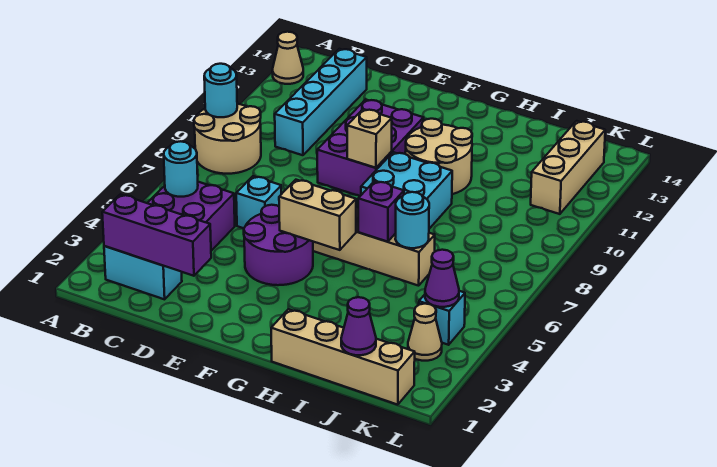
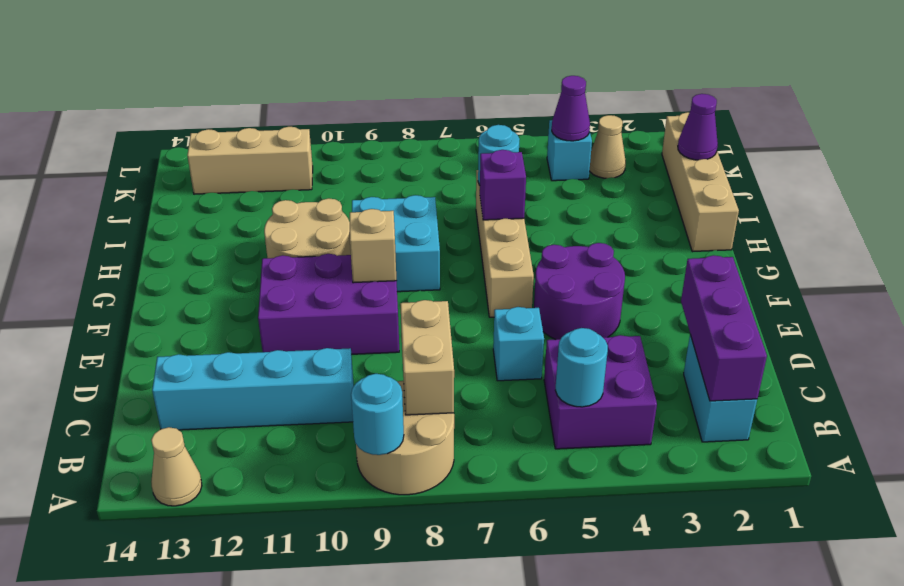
tan brick F5:G5 level 2 -> tan brick B8:C8 level 2

